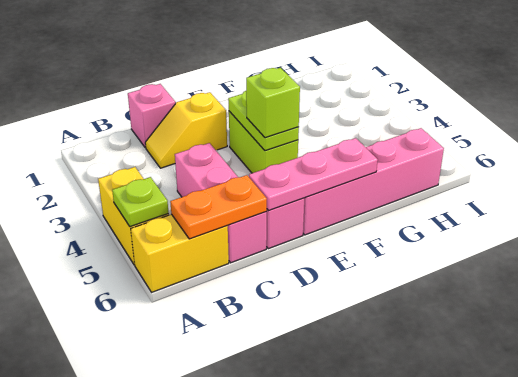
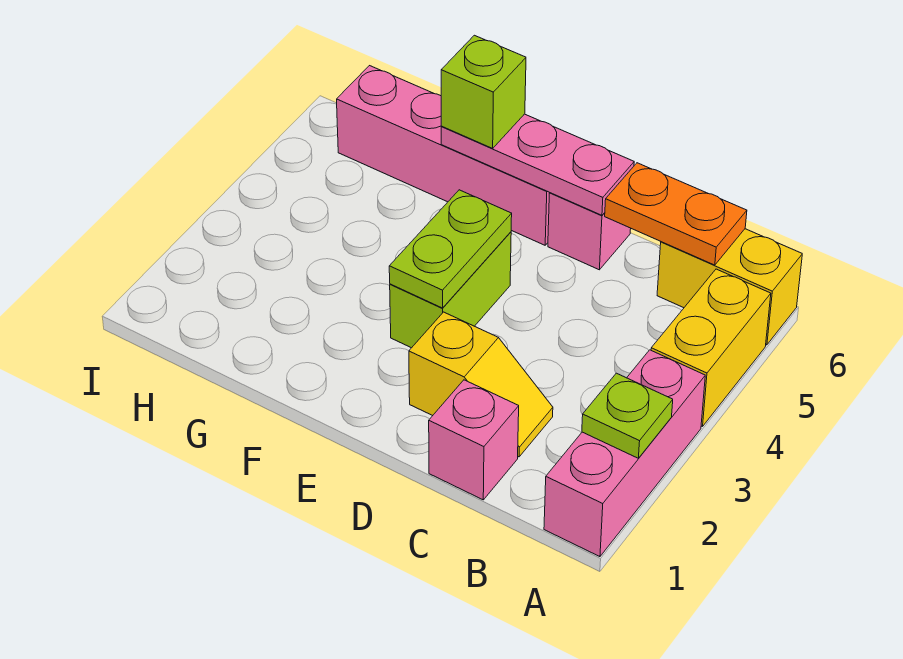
lime plate A5 level 2 -> lime plate A2 level 2
pink brick C4:C6 level 1 -> pink brick A1:A3 level 1
lime brick E4 level 3 -> lime brick F6 level 3

